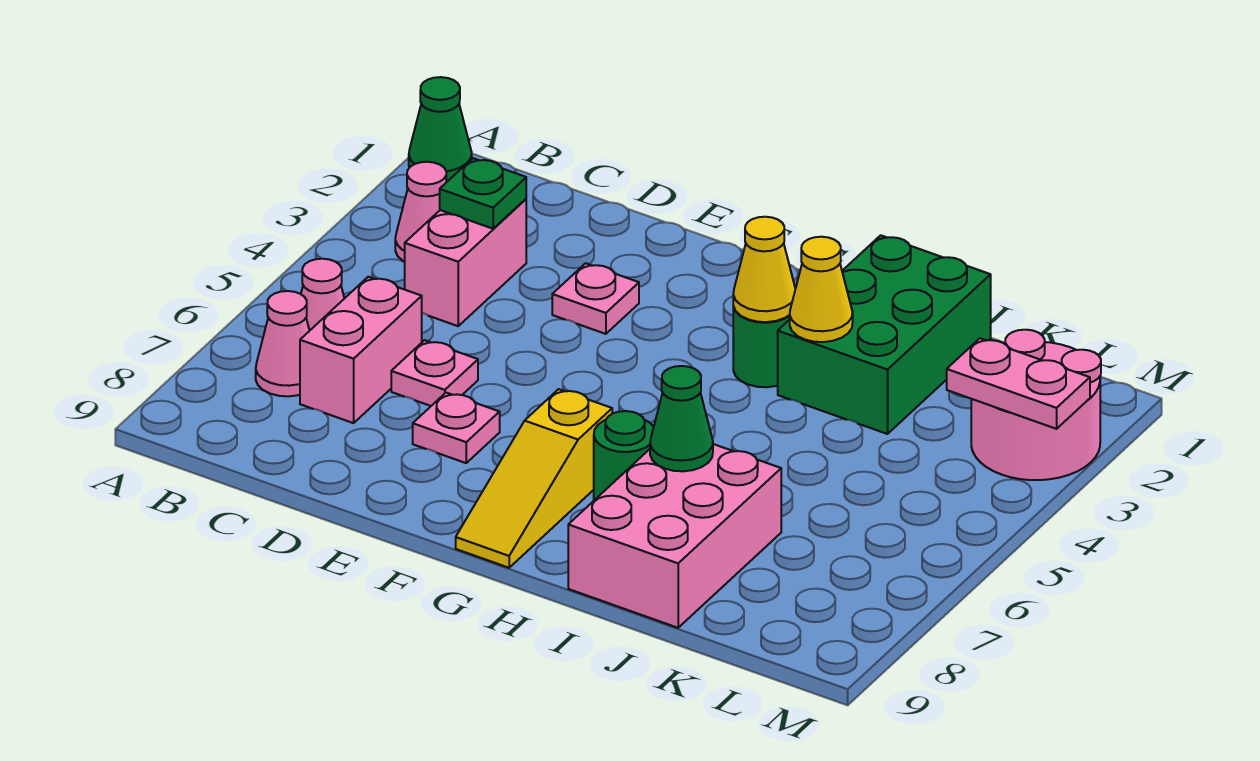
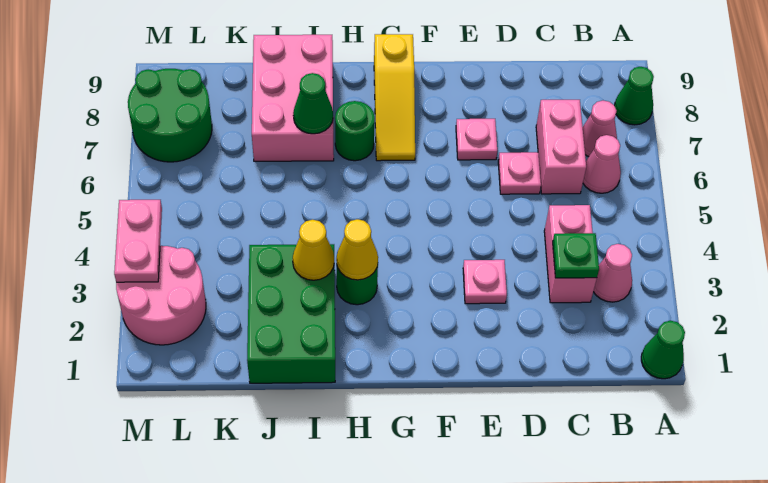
none -> green cone A8 level 1
yellow slope G7:G9 level 1 top 7 -> yellow slope G7:G9 level 1 top 9
pink plate L3:M3 level 2 -> pink plate M3:M4 level 2
none -> green round brick L7:M8 level 1

